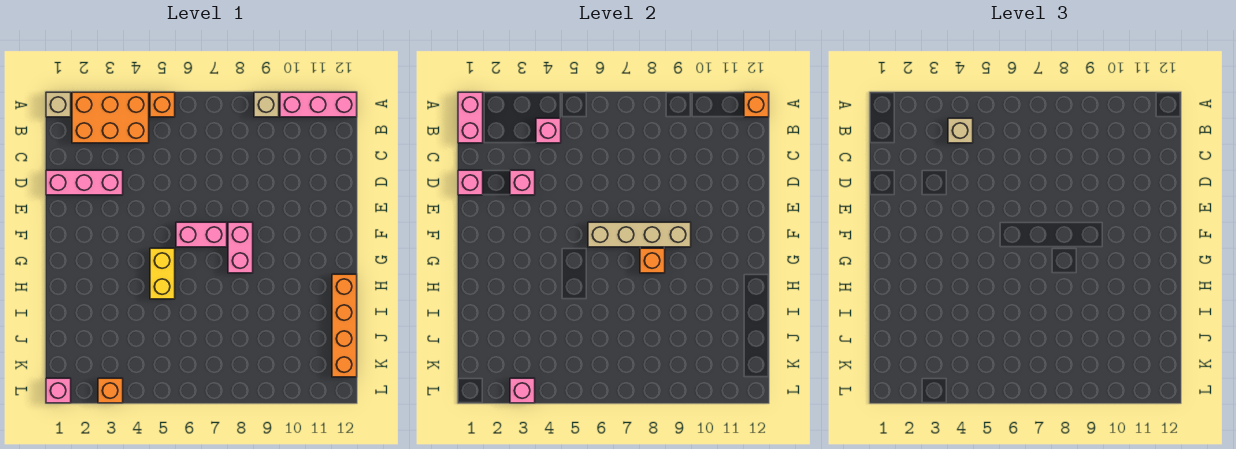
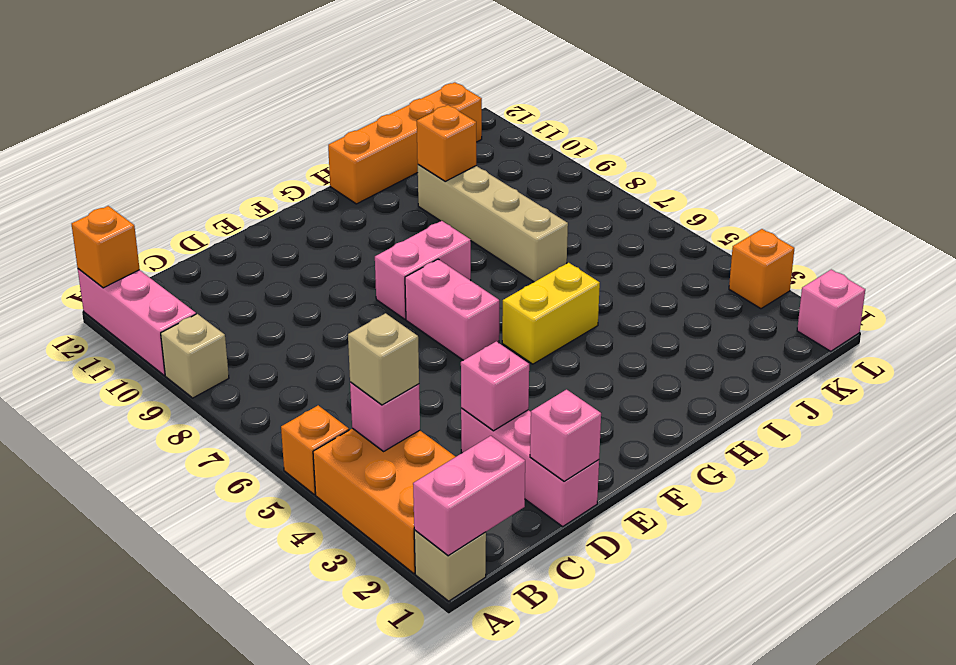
tan brick F6:F9 level 2 -> tan brick I7:I10 level 1
orange brick G8 level 2 -> orange brick I10 level 2
pink brick L3 level 2 -> none

